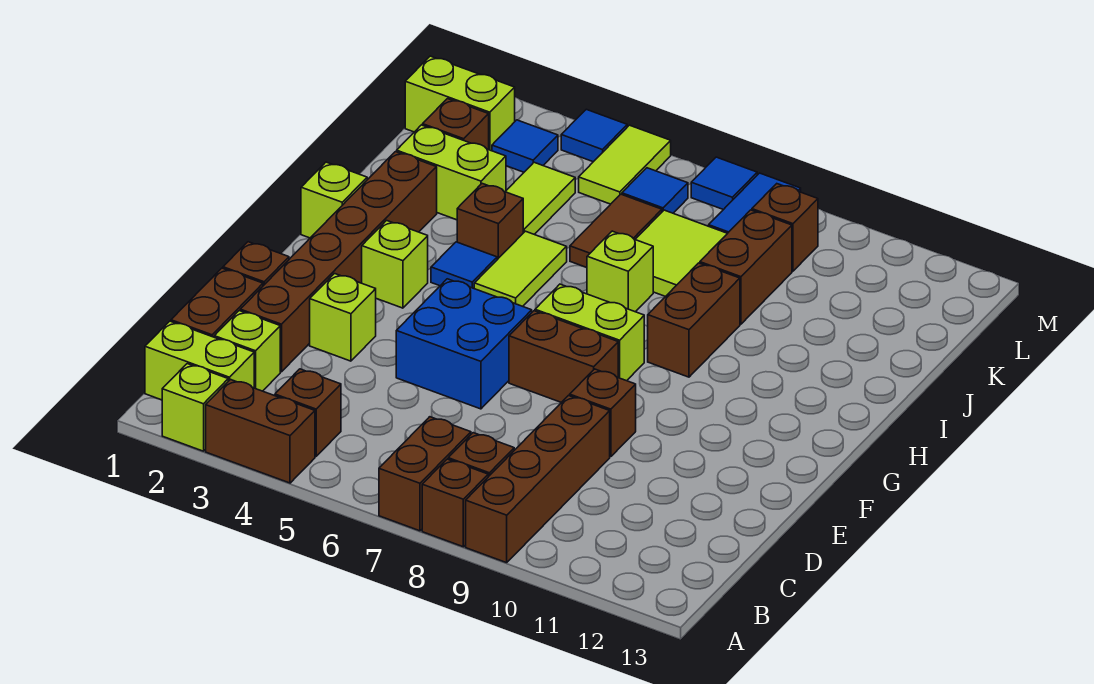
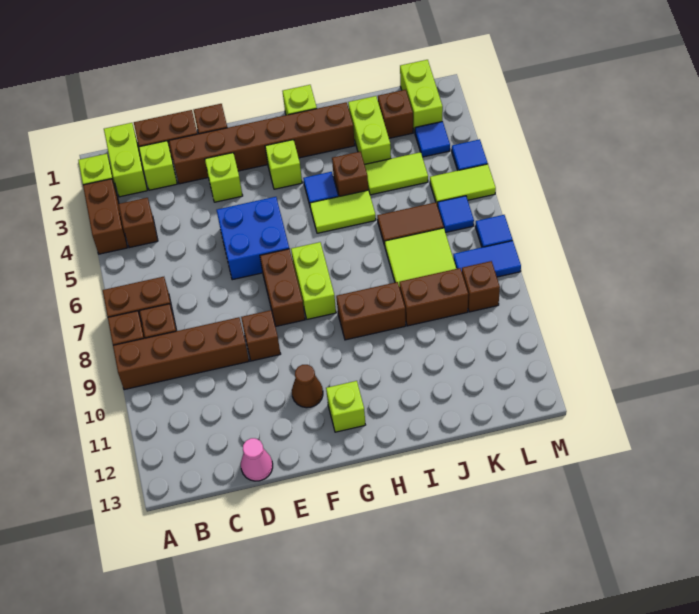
none -> pink cone D13 level 1
none -> brown cone F11 level 1
lime brick I7 level 1 -> lime brick G12 level 1

